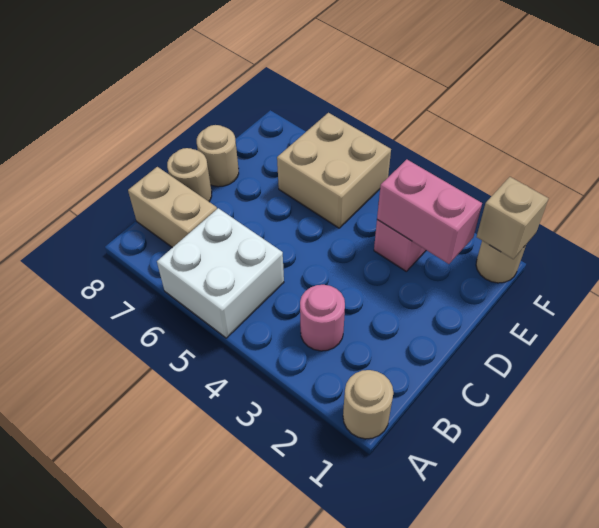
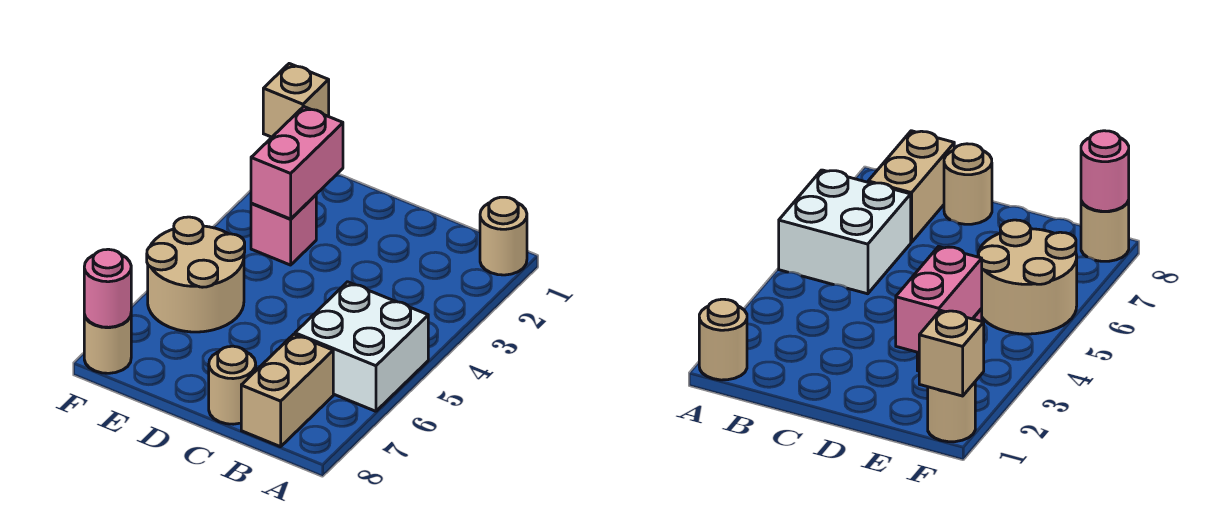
pink round brick B3 level 1 -> pink round brick F8 level 2
tan round brick D8 level 1 -> tan round brick F8 level 1
tan brick E5:F6 level 1 -> tan round brick E5:F6 level 1

